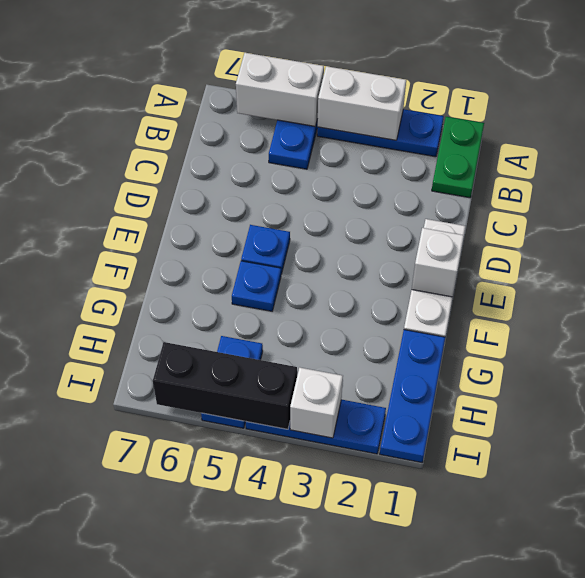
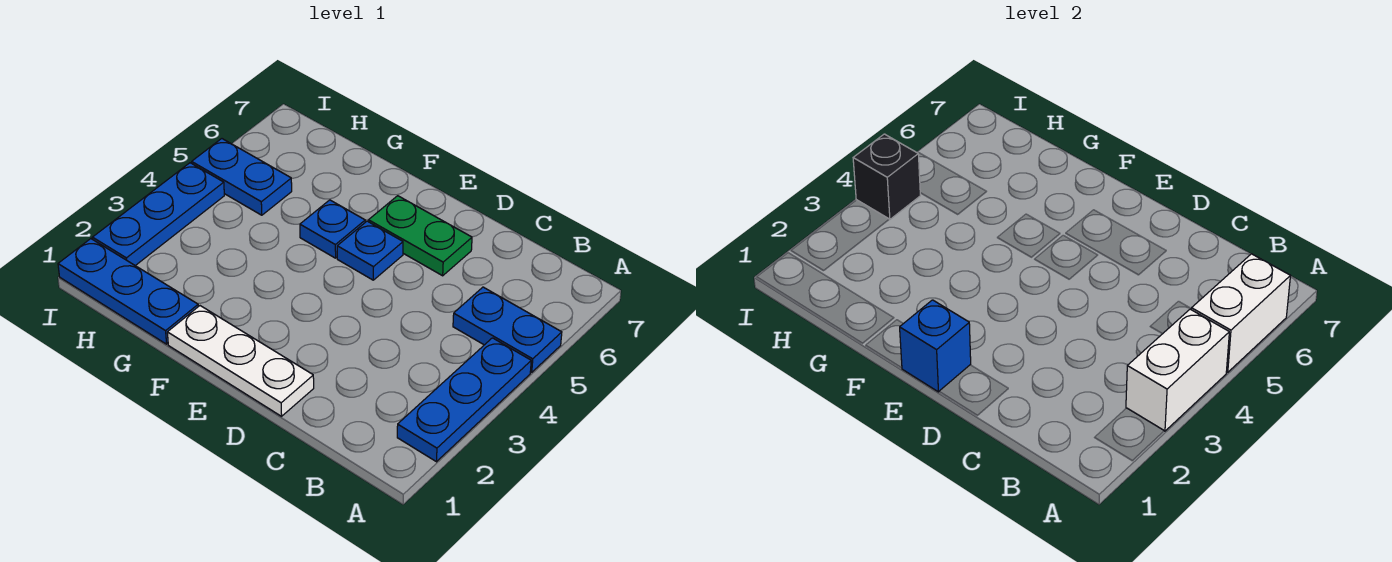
green plate A1:B1 level 1 -> green plate D6:E6 level 1
white brick E1 level 2 -> blue brick E1 level 2
white brick I3 level 2 -> none
black brick I4:I6 level 2 -> black brick I4 level 2

